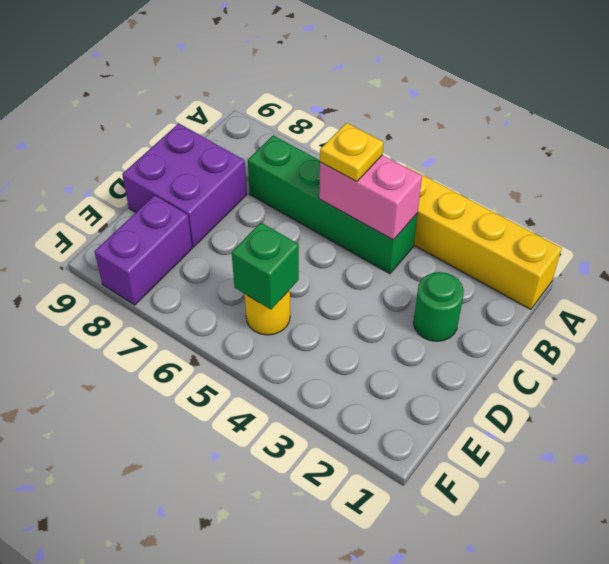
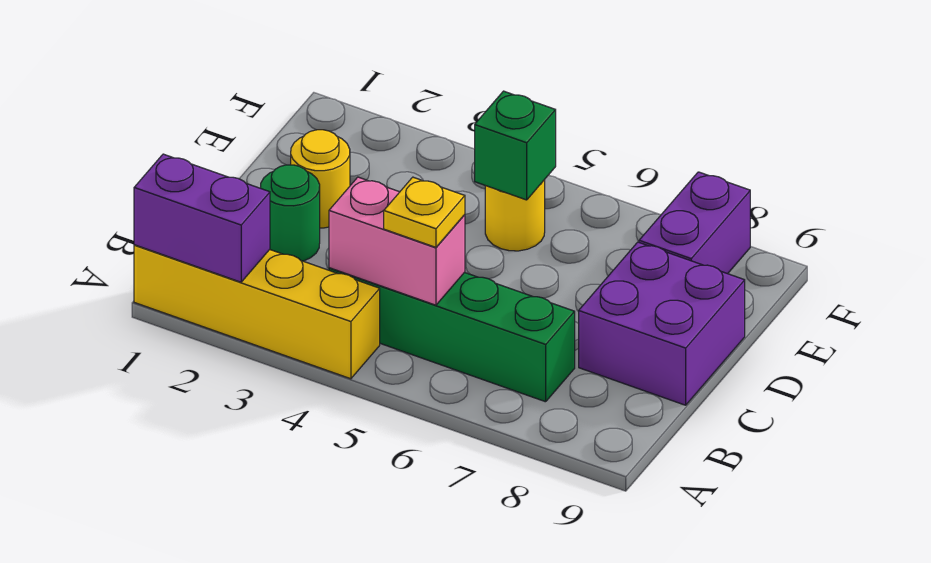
none -> purple brick A1:A2 level 2
none -> yellow round brick D2 level 1

